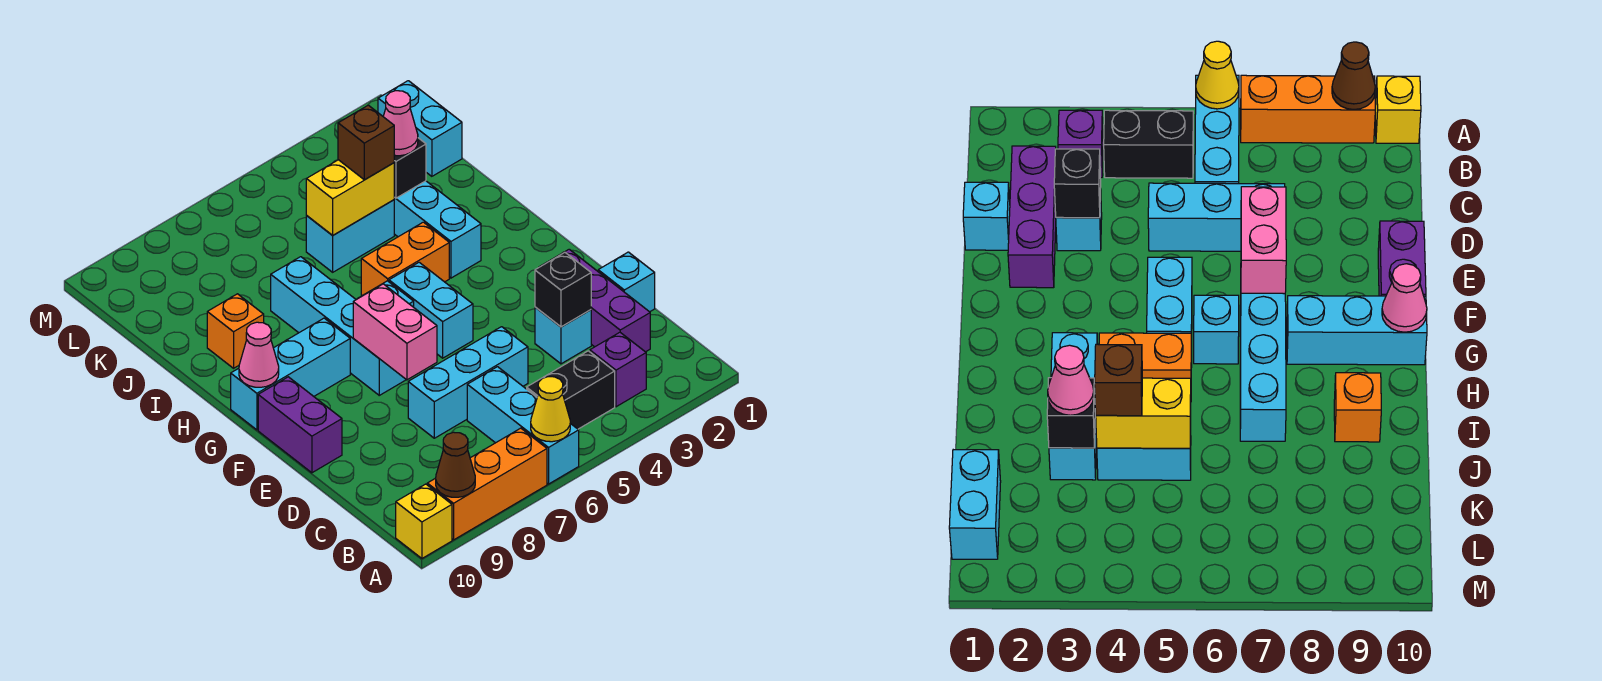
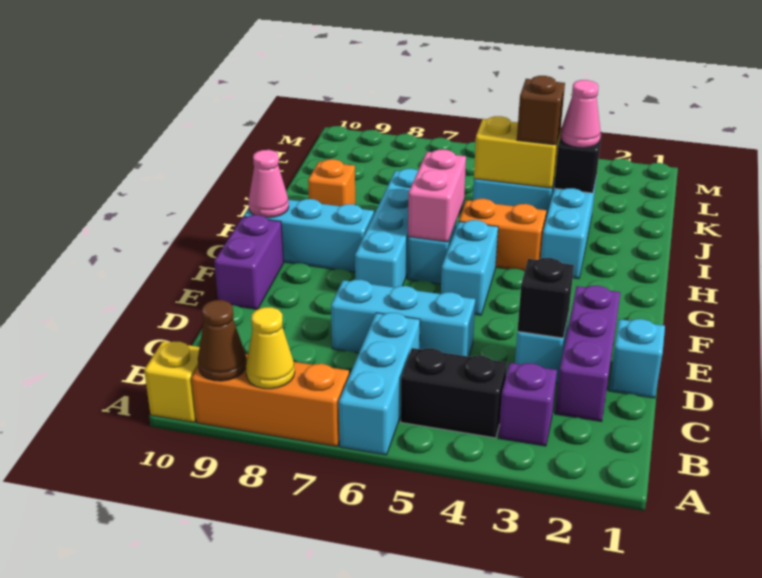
yellow cone A6 level 2 -> yellow cone A8 level 2
pink brick E7:F7 level 2 -> pink brick G6:H6 level 2
cyan brick K1:L1 level 1 -> none

